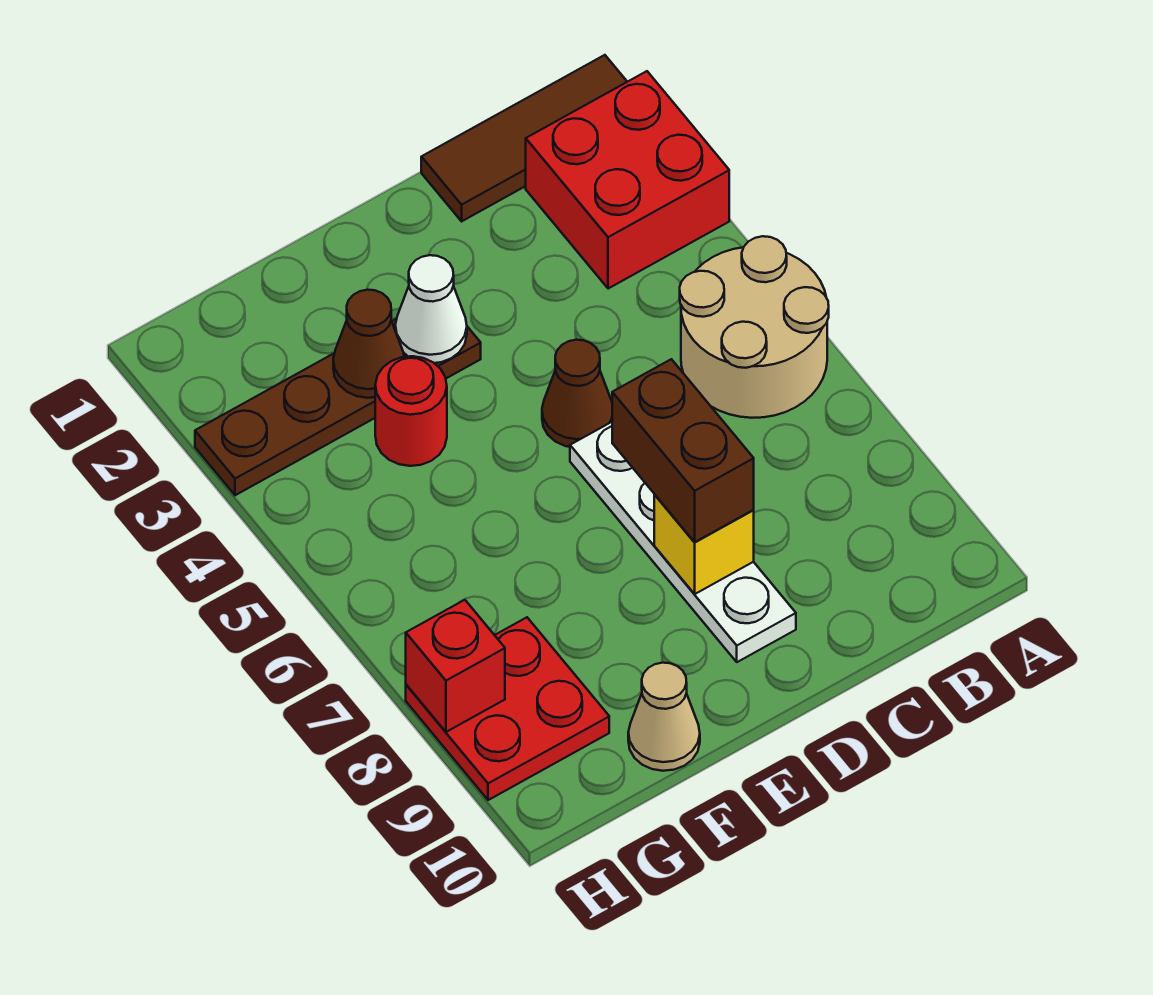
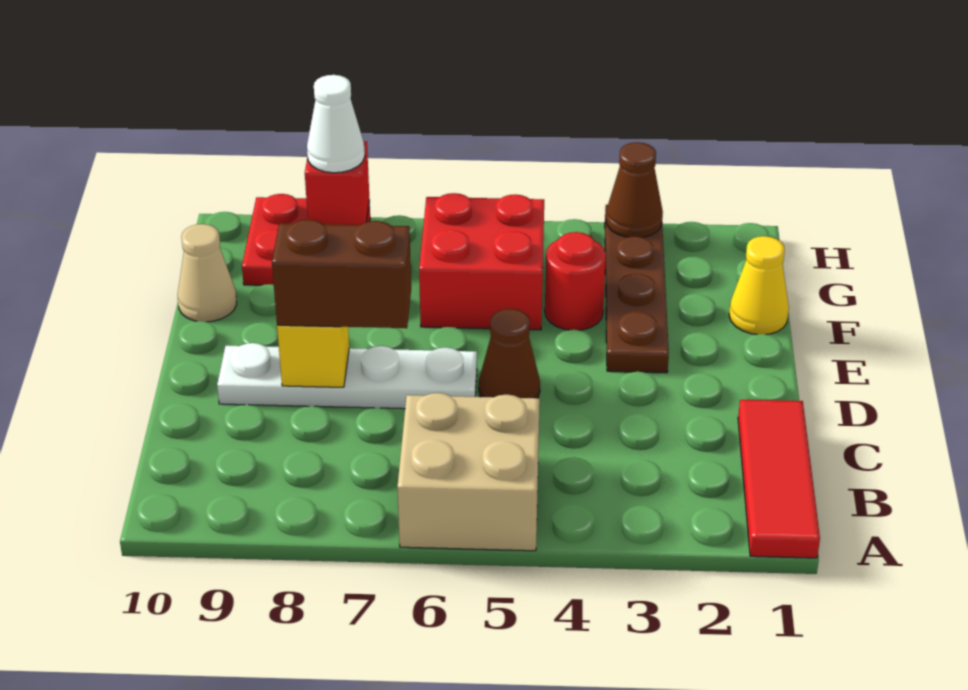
brown tile A1:C1 level 1 -> red tile A1:C1 level 1
red brick A2:B3 level 1 -> red brick F5:G6 level 1
tan round brick A5:B6 level 1 -> tan brick A5:B6 level 1
white cone E3 level 2 -> white cone H8 level 3
none -> yellow cone F1 level 1
brown cone F3 level 2 -> brown cone H3 level 2

